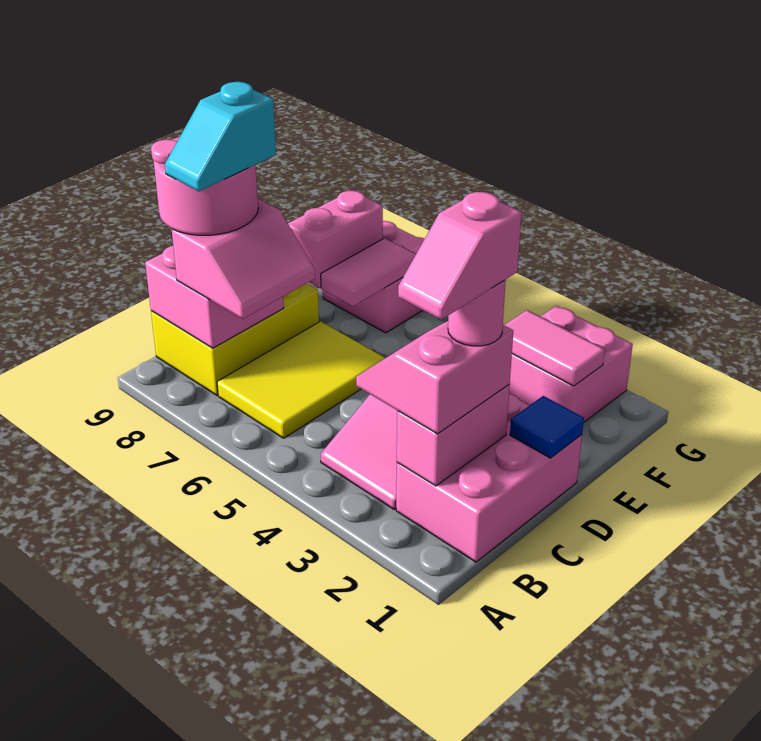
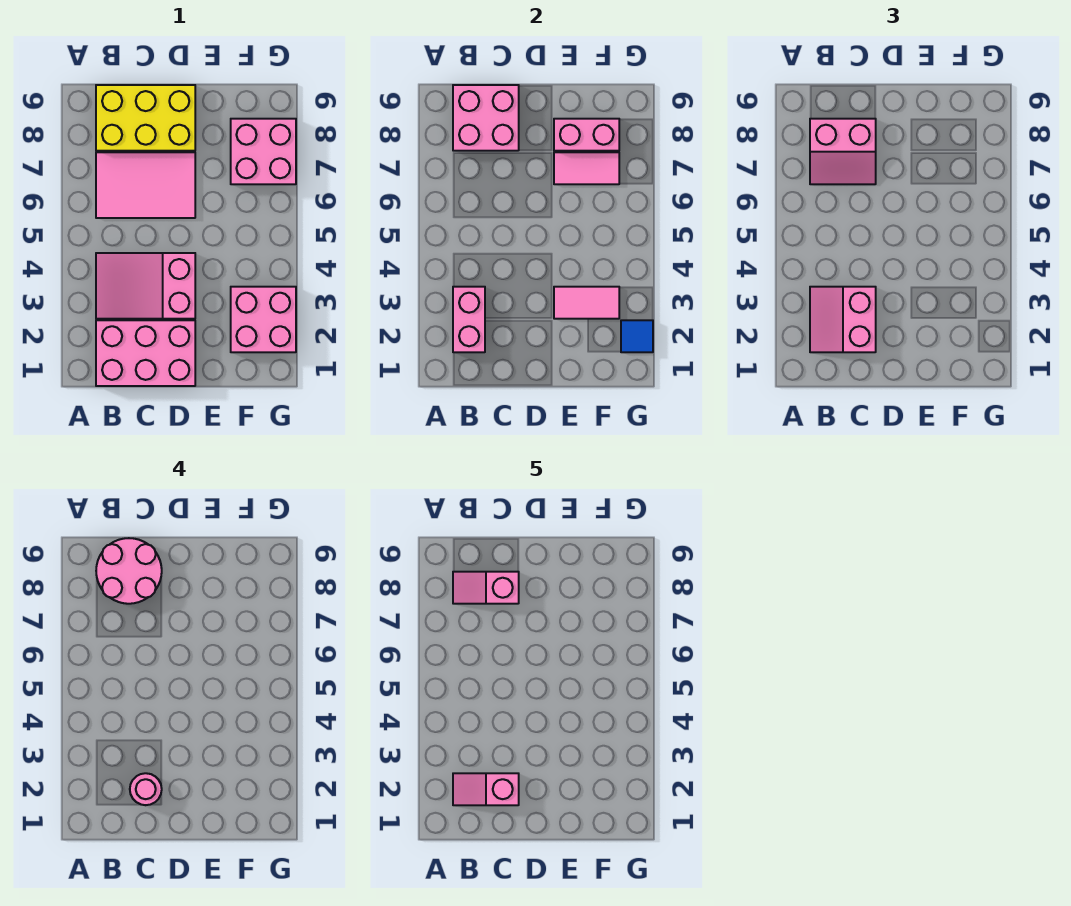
pink brick B2:C2 level 2 -> pink brick B2:B3 level 2
pink slope B2:C3 level 3 top 2 -> pink slope B2:C3 level 3 top C
yellow tile B6:D7 level 1 -> pink tile B6:D7 level 1
cyan slope B8:C8 level 5 top C -> pink slope B8:C8 level 5 top C
blue tile D1 level 2 -> blue tile G2 level 2
pink tile F2:F3 level 2 -> pink tile E3:F3 level 2

